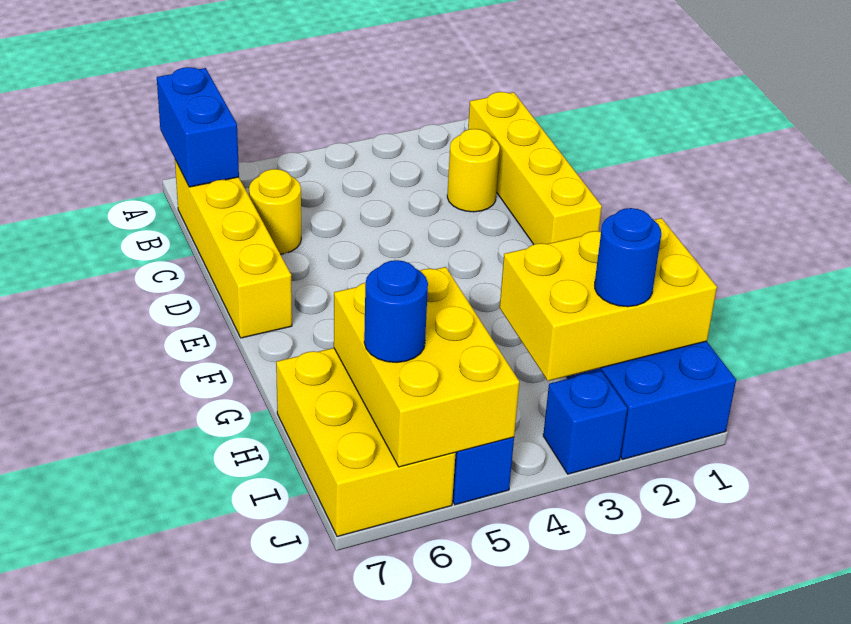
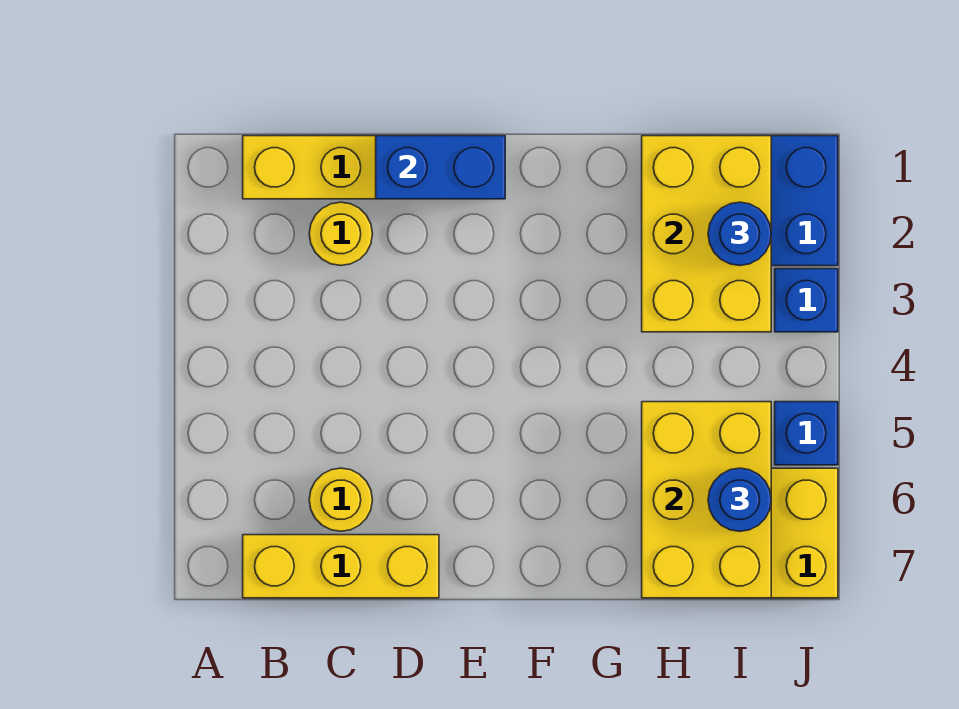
blue brick A7:B7 level 2 -> blue brick D1:E1 level 2
yellow brick B7:E7 level 1 -> yellow brick B7:D7 level 1
yellow brick H5:J6 level 2 -> yellow brick H5:I7 level 2

